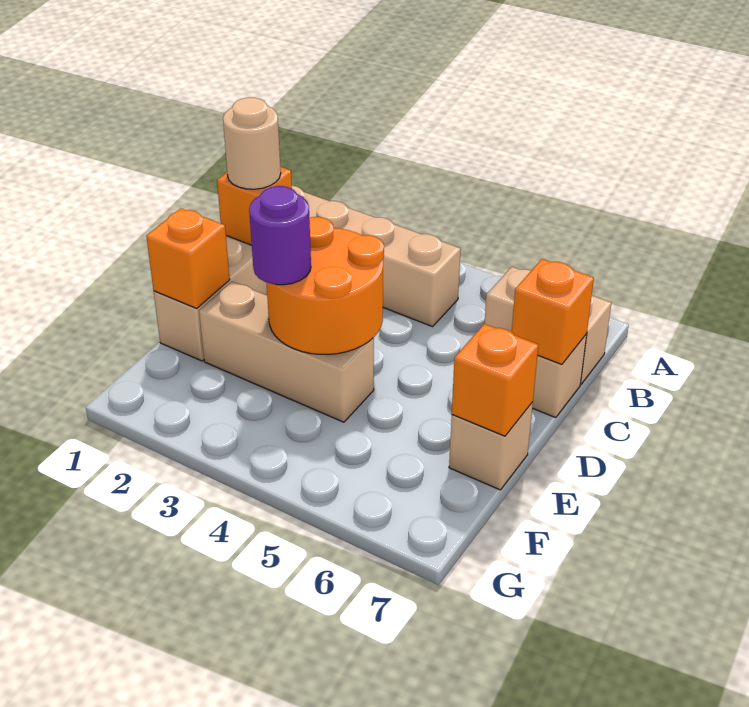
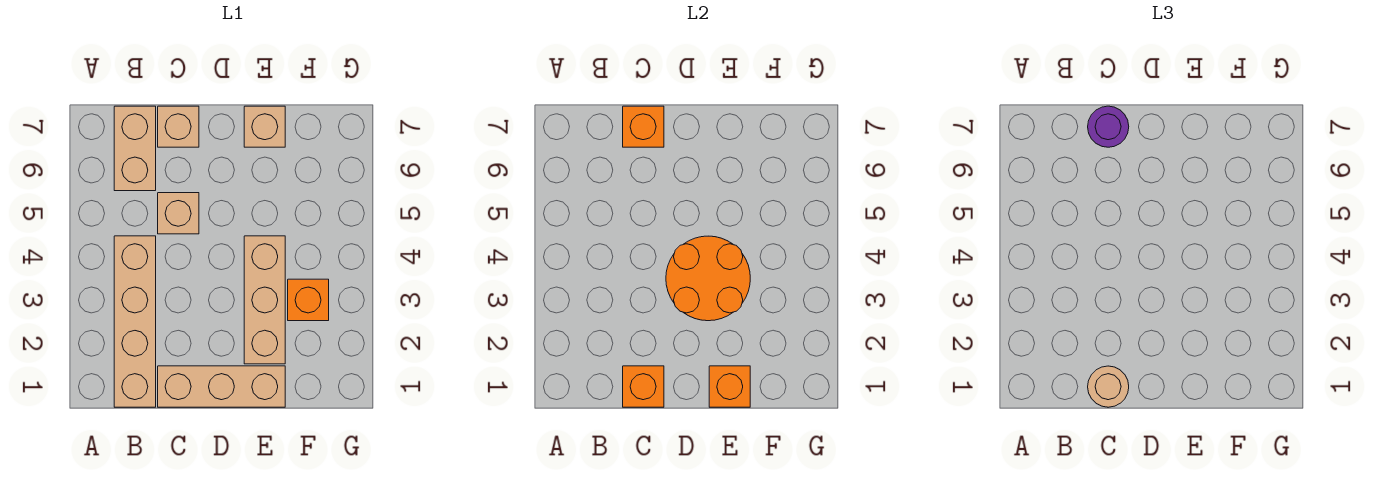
none -> tan brick C5 level 1
purple round brick E3 level 3 -> purple round brick C7 level 3
orange brick E7 level 2 -> orange brick F3 level 1

